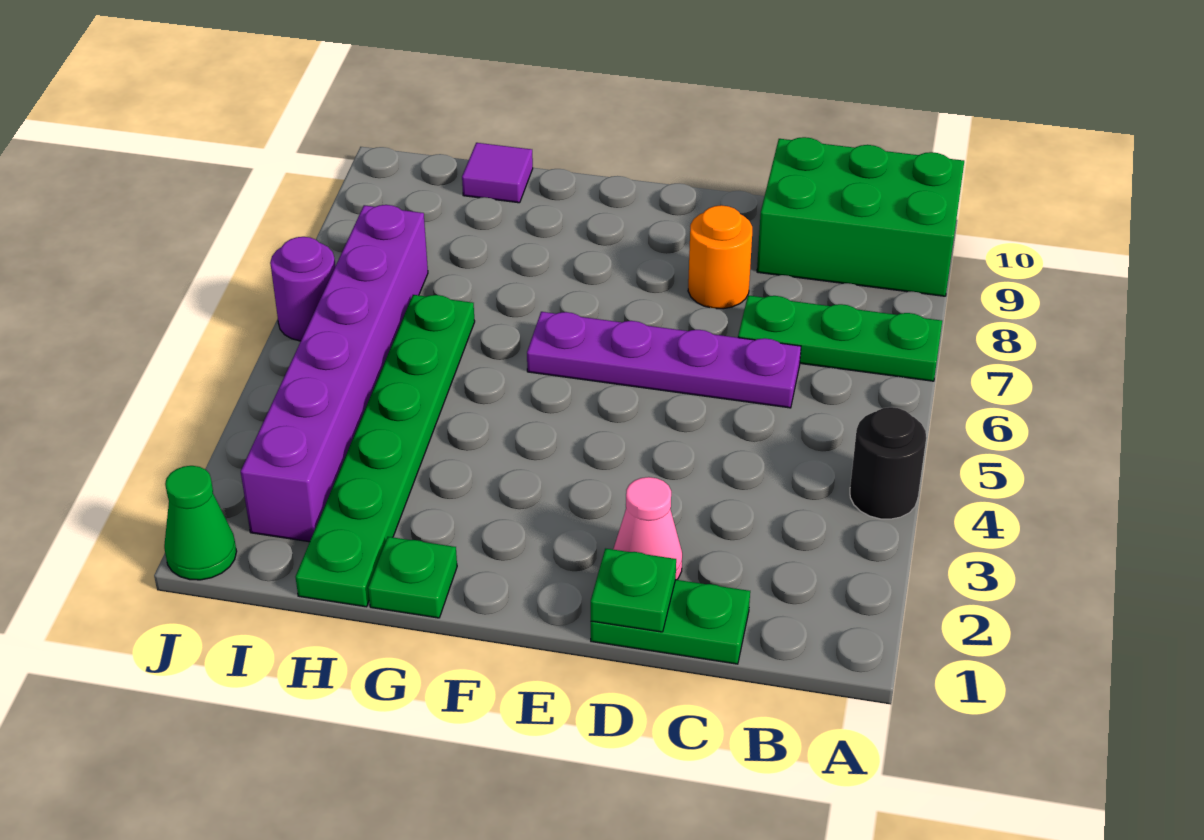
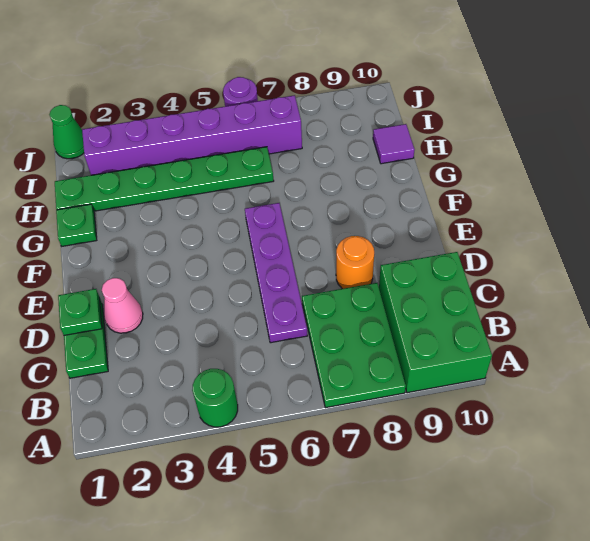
black round brick A4 level 1 -> green round brick A4 level 1
green plate A7:C7 level 1 -> green plate A7:C8 level 1

